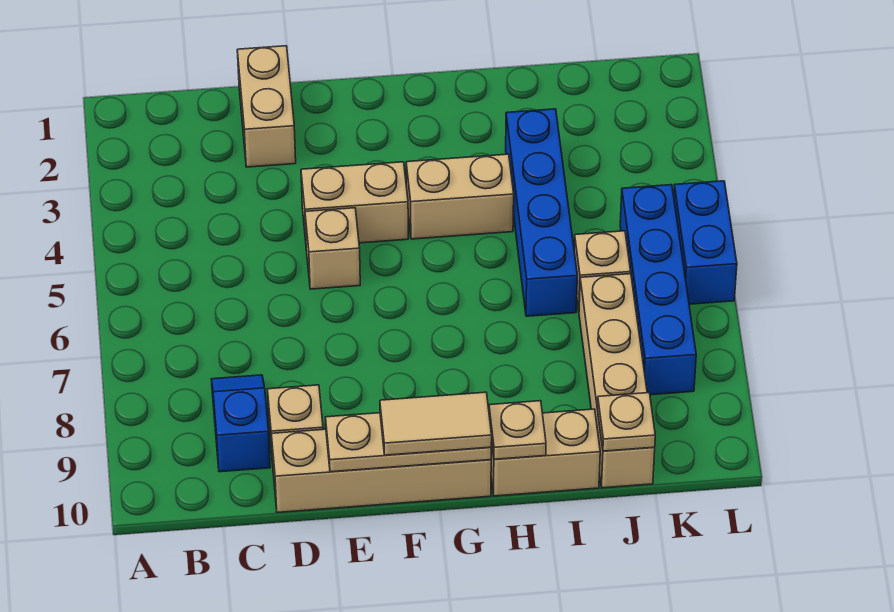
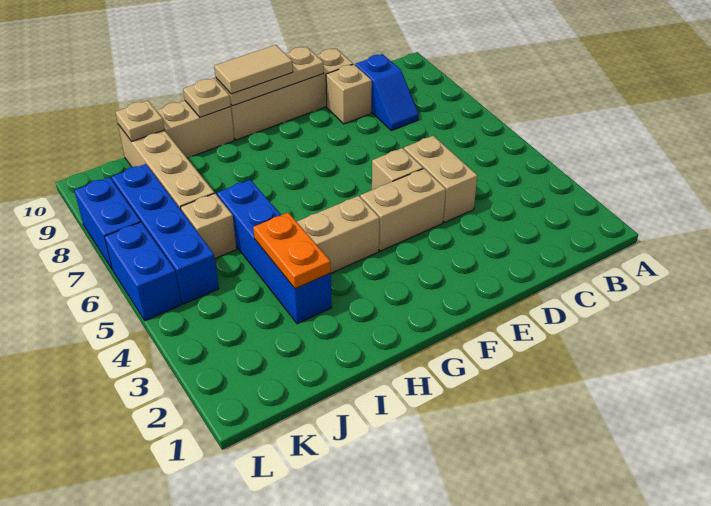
tan brick D1:D2 level 1 -> tan brick D4:D5 level 1
none -> orange plate I3:I4 level 2
none -> blue brick L7:L8 level 1

